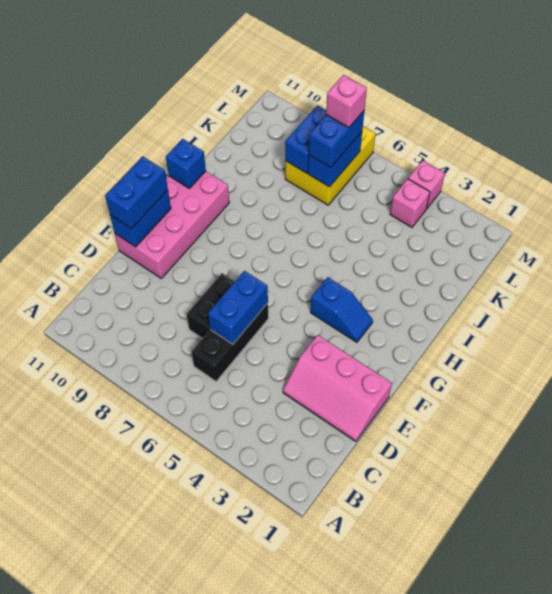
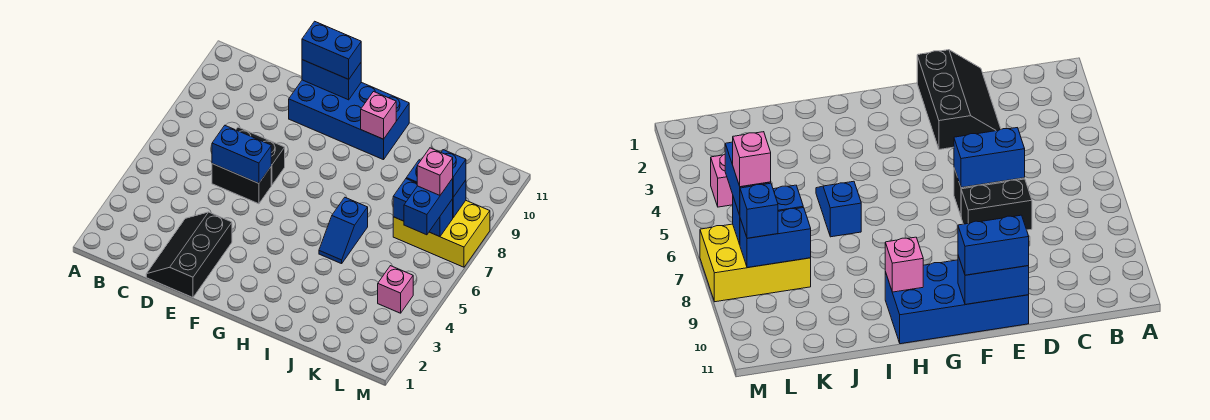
black brick C6:E6 level 1 -> black brick D6:E6 level 1
pink slope D1:E3 level 1 top E -> black slope D1:E3 level 1 top E
pink brick E10:H11 level 1 -> blue brick E10:H11 level 1
blue slope G3:G4 level 1 top 4 -> blue slope I5:I6 level 1 top 6
blue brick H11 level 2 -> blue brick L8 level 3
blue brick K7:L7 level 3 -> blue brick L6:L7 level 3
pink brick M4 level 1 -> pink brick H10 level 2

